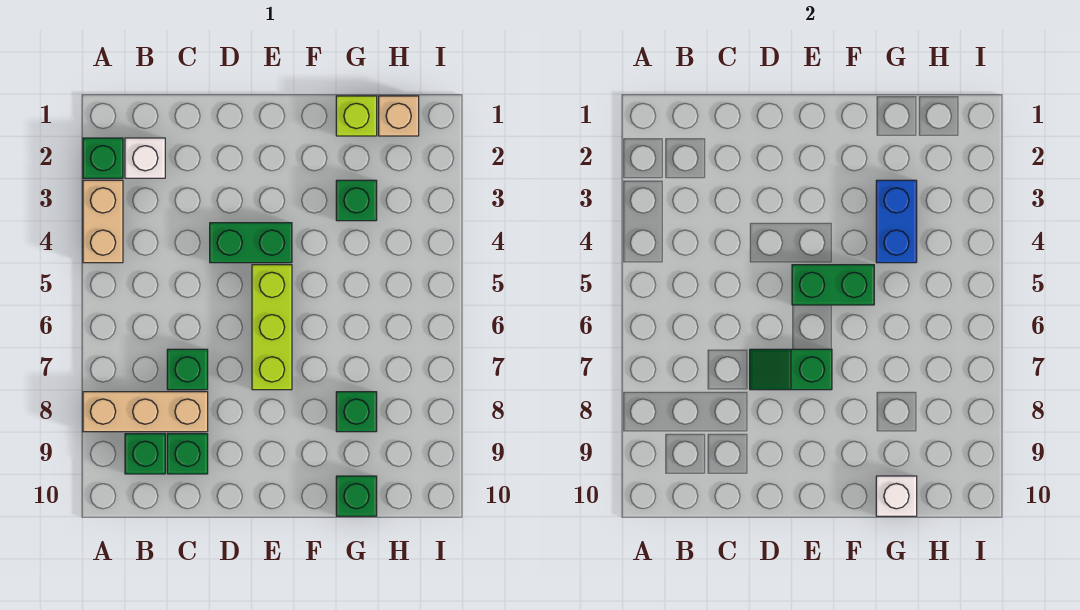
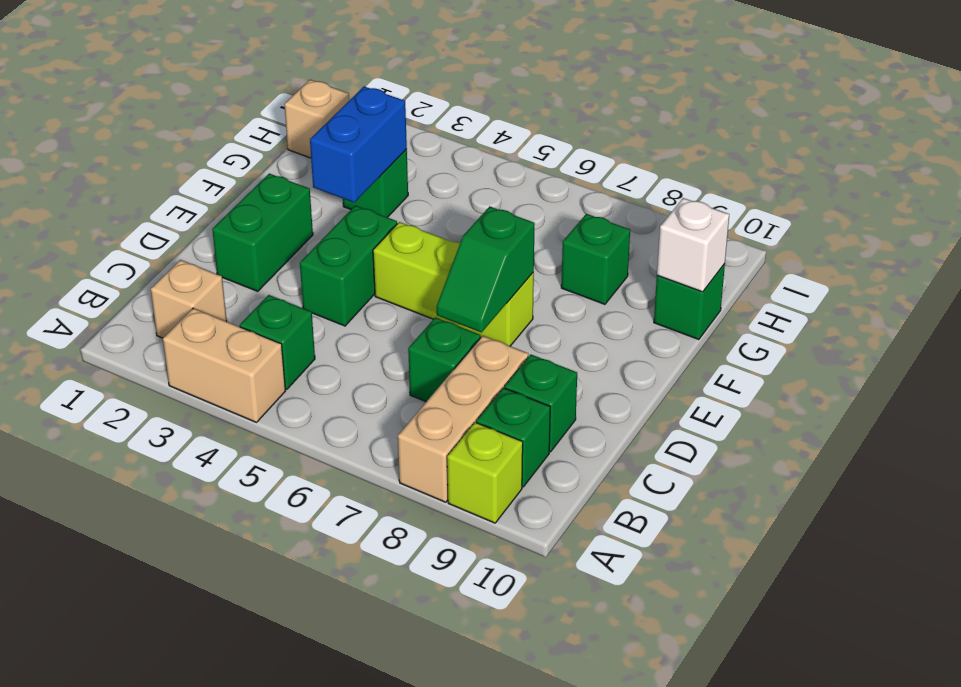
green brick A2 level 1 -> green brick B4 level 1
white brick B2 level 1 -> tan brick B2 level 1
green brick E5:F5 level 2 -> green brick D2:E2 level 1
lime brick G1 level 1 -> lime brick A9 level 1
blue brick G3:G4 level 2 -> blue brick F3:G3 level 2

